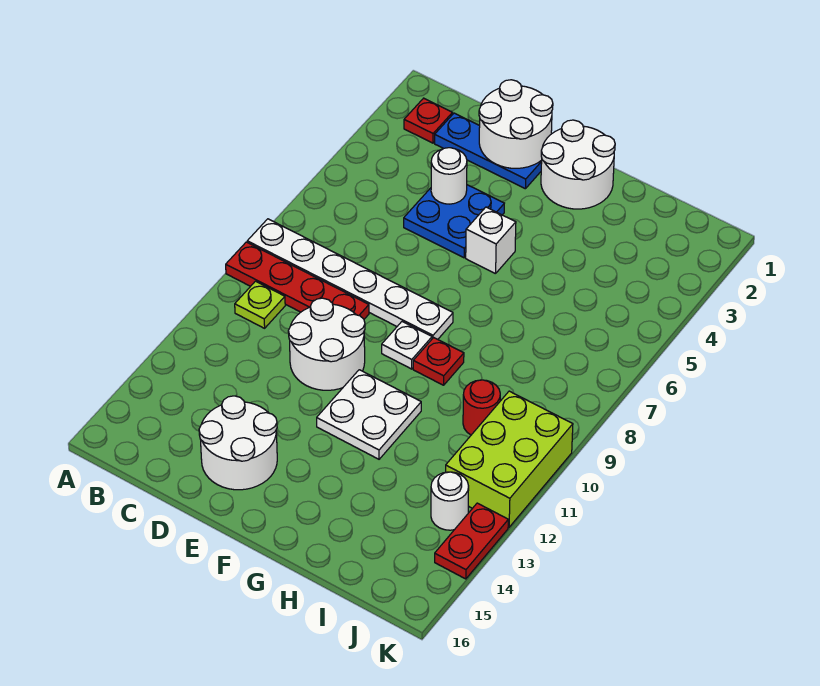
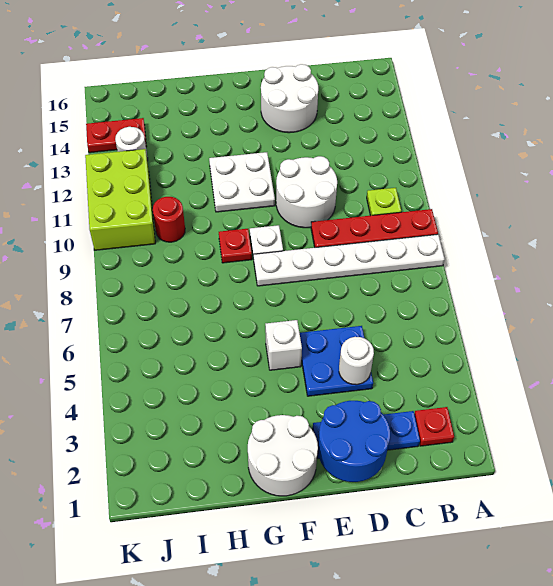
white round brick D1:E2 level 2 -> blue round brick D1:E2 level 2
red plate K13:K14 level 1 -> red plate J14:K14 level 1

